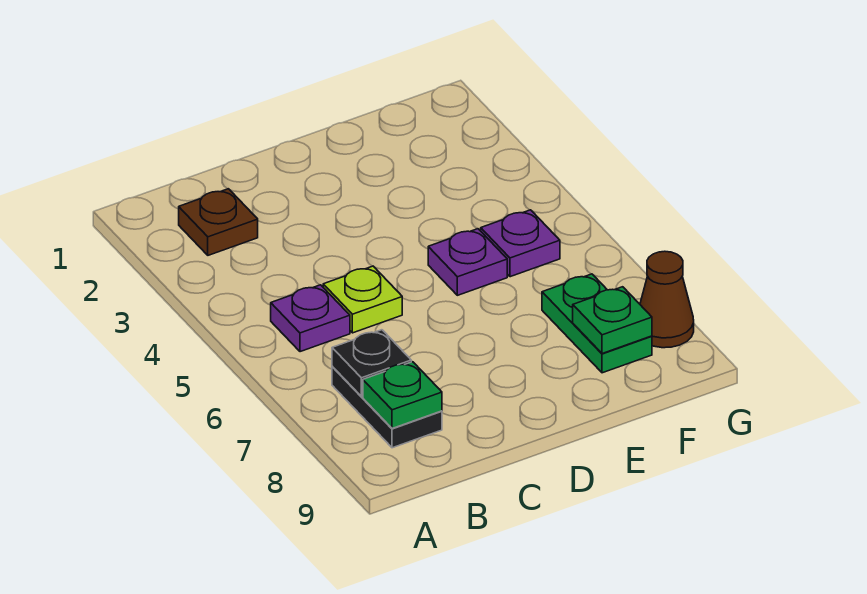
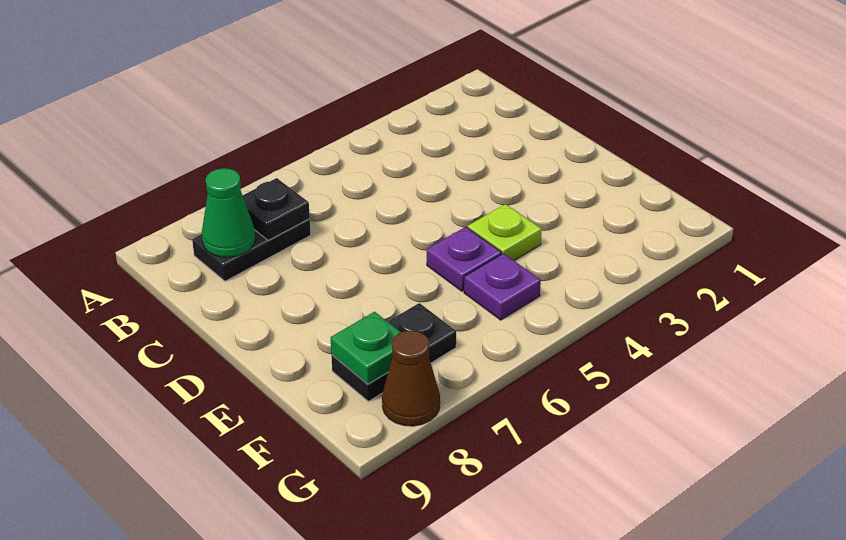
brown plate B2 level 1 -> none
purple plate B5 level 1 -> none
green plate B8 level 2 -> green cone B8 level 2
lime plate C5 level 1 -> lime plate E4 level 1
green plate F7:F8 level 1 -> black plate F7:F8 level 1

